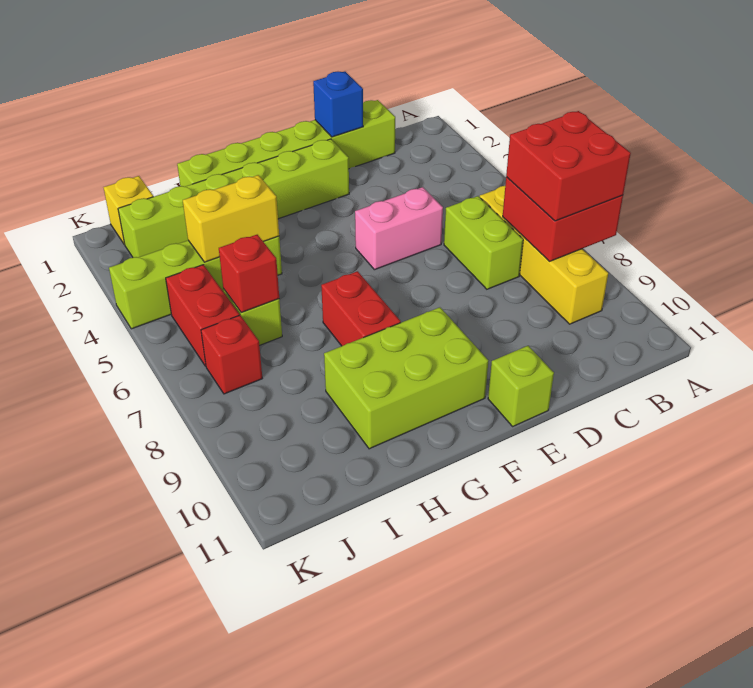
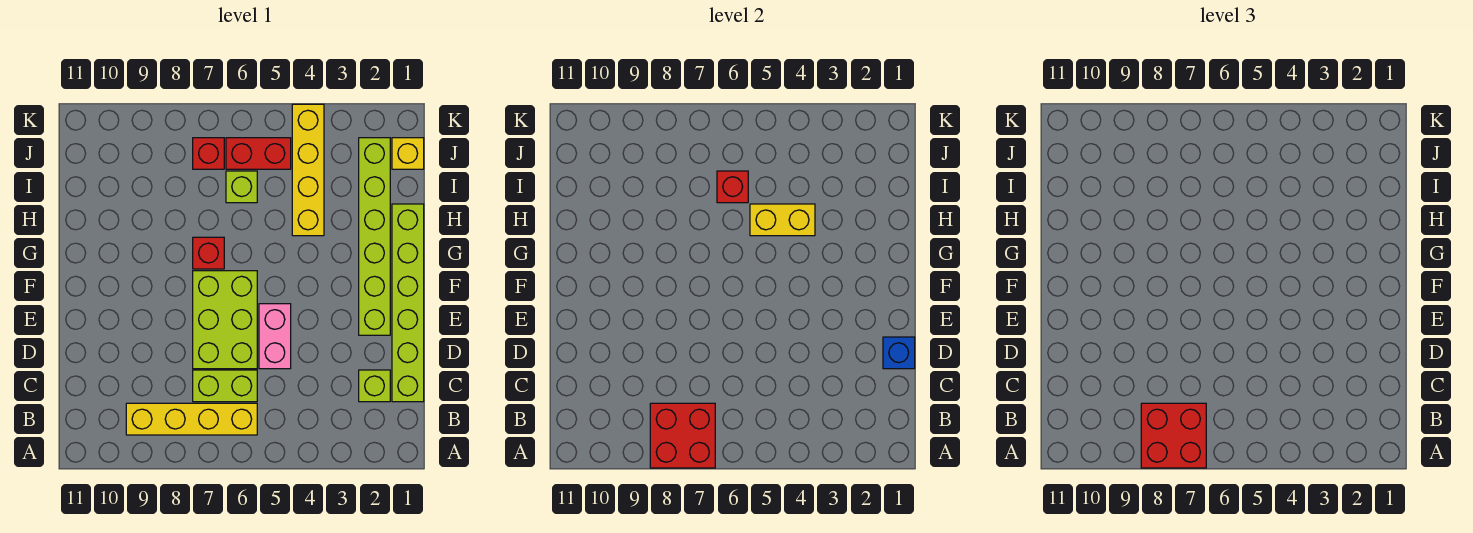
lime brick E11 level 1 -> lime brick C2 level 1
lime brick F9:H10 level 1 -> lime brick D6:F7 level 1
red brick G7:G8 level 1 -> red brick G7 level 1
lime brick H4:K4 level 1 -> yellow brick H4:K4 level 1
yellow brick H4:I4 level 2 -> yellow brick H4:H5 level 2

